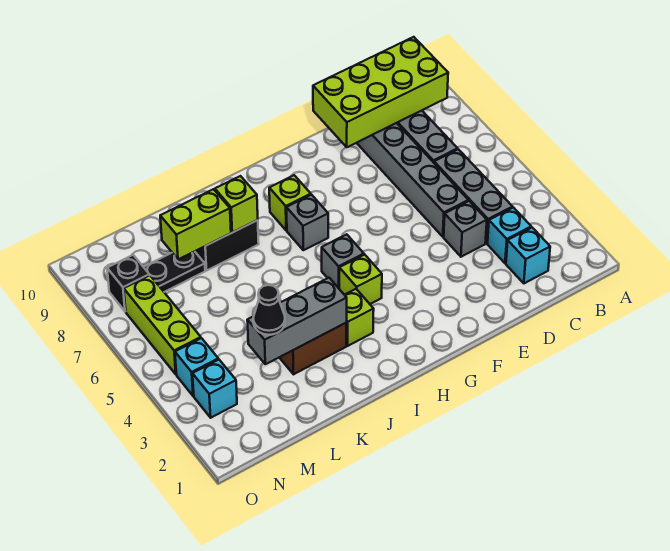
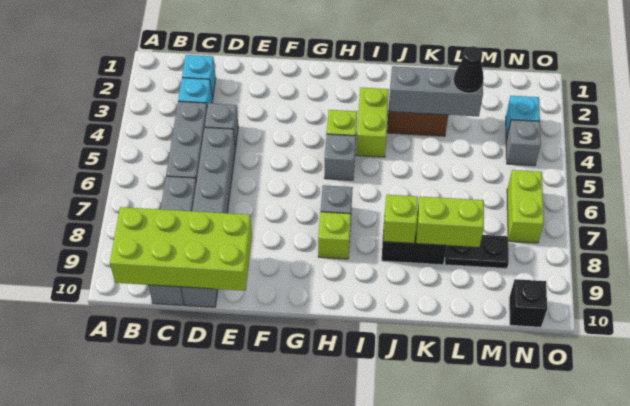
lime brick I3 level 1 -> lime brick I3:I4 level 1
cyan brick N4 level 1 -> grey brick N4 level 1
lime brick N5:N7 level 1 -> lime brick N6:N7 level 1
black brick N8 level 1 -> black brick N10 level 1

